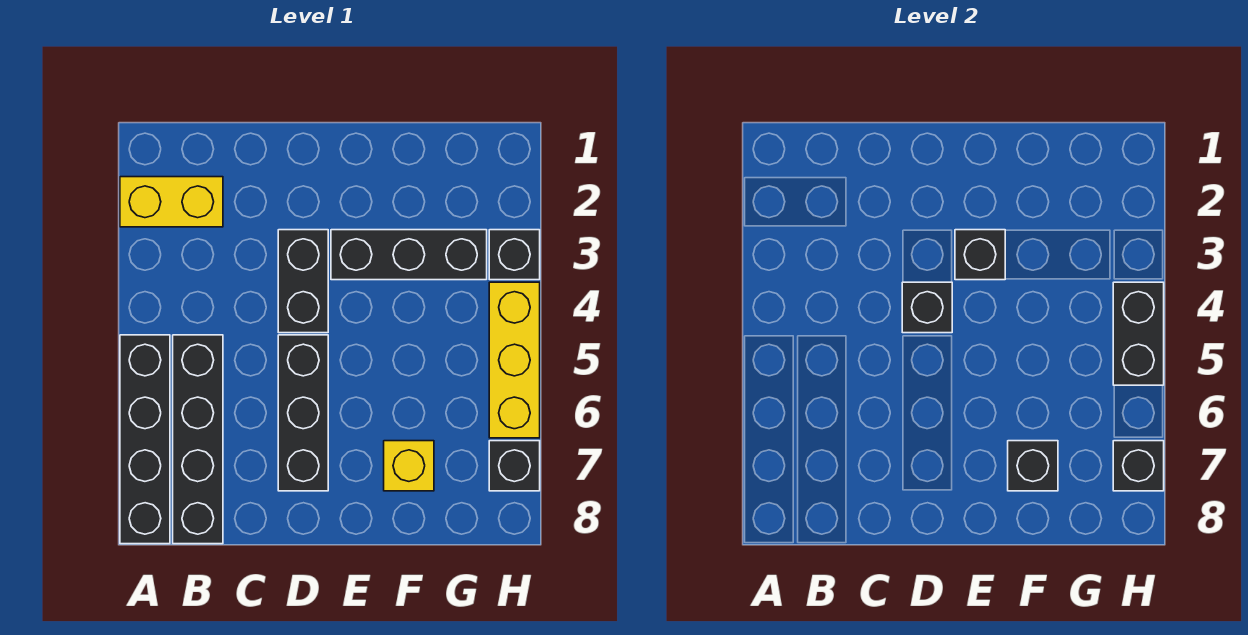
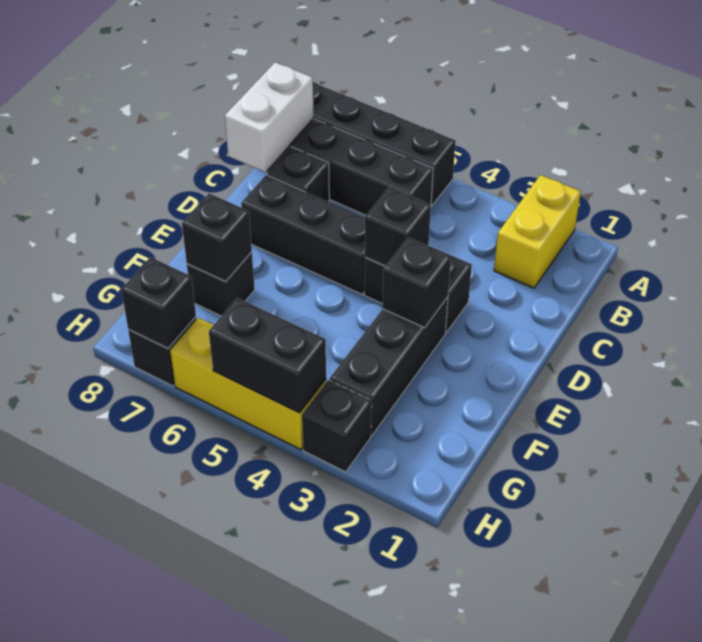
none -> white brick B8:C8 level 2
none -> black brick C7 level 1
yellow brick F7 level 1 -> black brick F7 level 1

